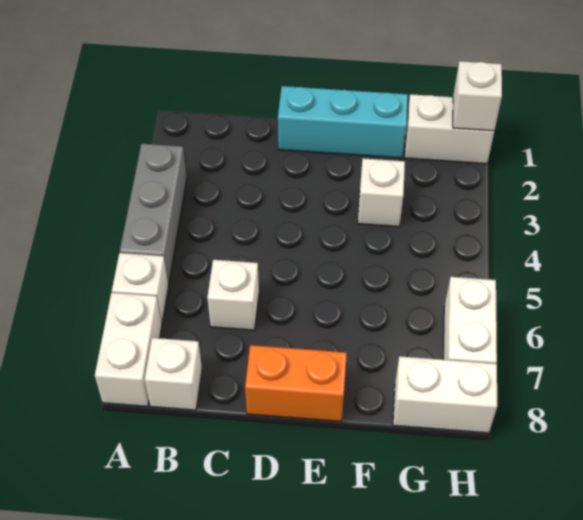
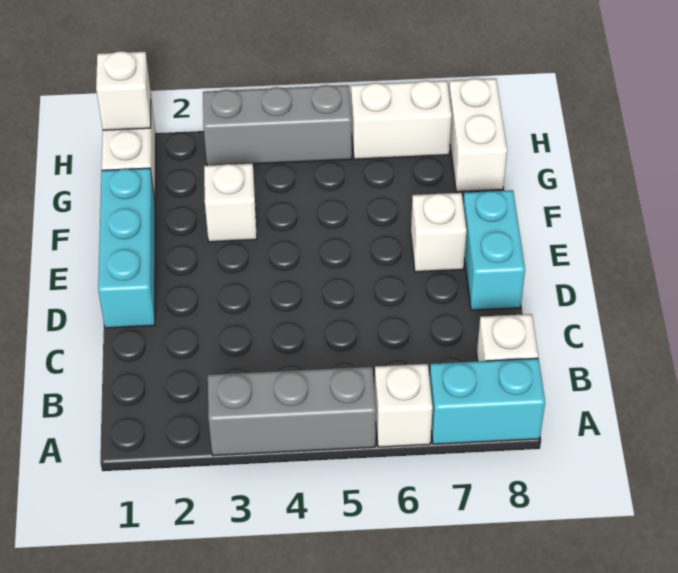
white brick A7:A8 level 1 -> cyan brick A7:A8 level 1
white brick C6 level 1 -> white brick E7 level 1
orange brick D8:E8 level 1 -> cyan brick D8:E8 level 1
none -> grey brick H3:H5 level 1

